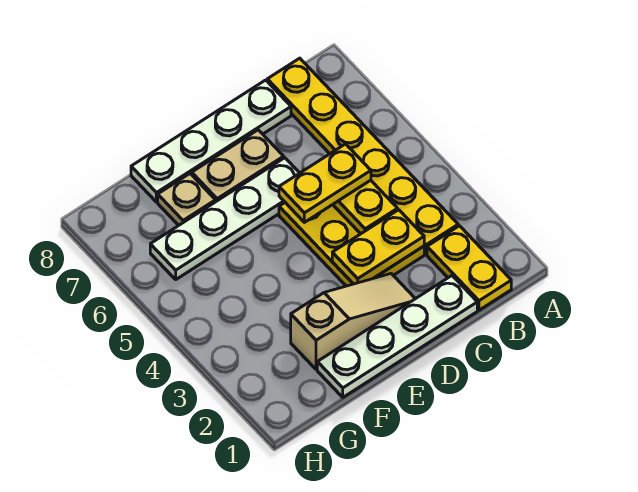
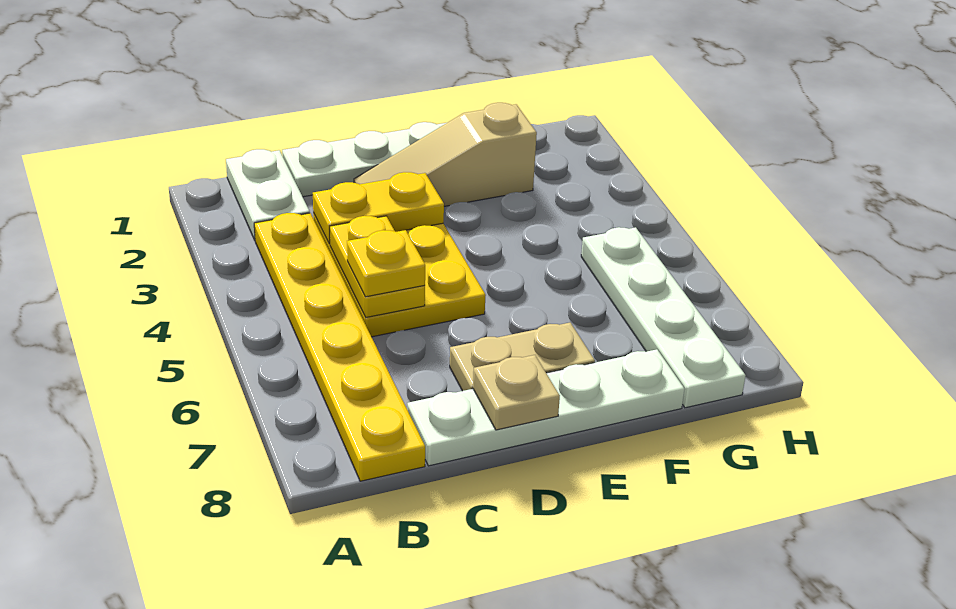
yellow plate B1:B2 level 1 -> white plate B1:B2 level 1
yellow plate C5:D5 level 3 -> yellow plate C5 level 3
white plate D6:G6 level 1 -> white plate G5:G8 level 1
tan plate F7 level 1 -> tan plate D8 level 2

